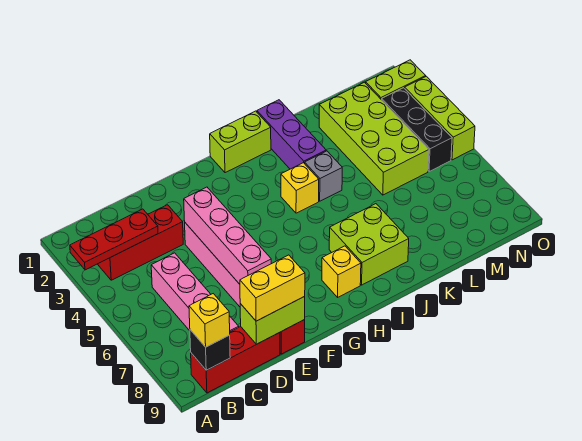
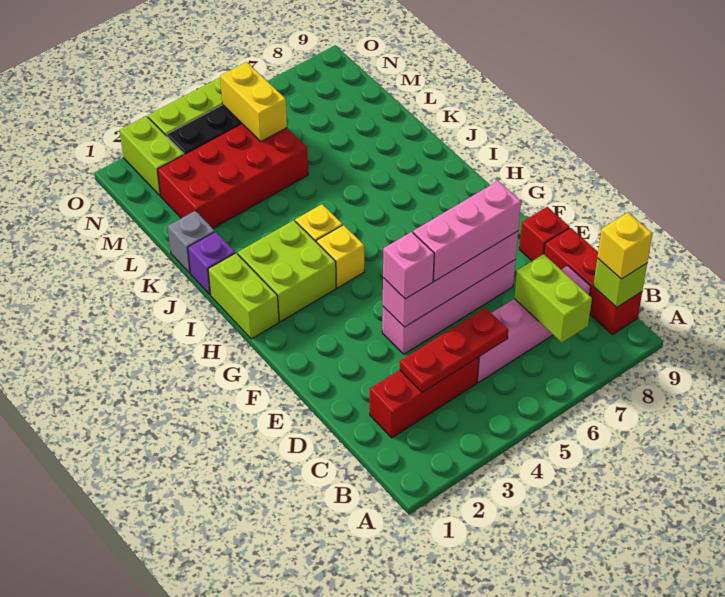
red plate A3:C3 level 2 -> red plate C3:C5 level 2
red brick B3:D3 level 1 -> red brick C2:C4 level 1
black brick B9 level 2 -> lime brick B9 level 2
lime brick D9:E9 level 2 -> lime brick B7:C7 level 2
yellow brick D9:E9 level 3 -> yellow brick M5:N5 level 2
none -> pink brick E4 level 3
none -> pink brick E5:E7 level 3
yellow brick H8 level 1 -> yellow brick H4 level 1
lime brick I7:J8 level 1 -> lime brick H2:I3 level 1
purple brick J1:J3 level 1 -> purple brick J1 level 1
grey brick J4 level 1 -> grey brick K1 level 1
lime brick L2:M5 level 1 -> red brick L2:M5 level 1

